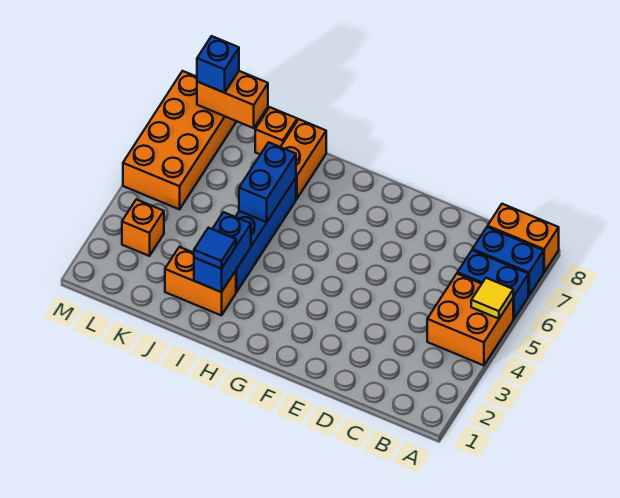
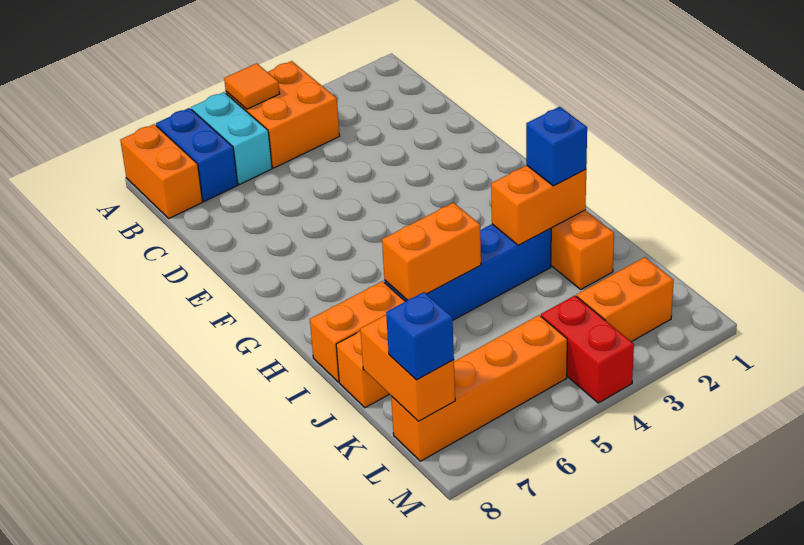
yellow tile A5 level 2 -> orange tile A5 level 2
blue brick A6:B6 level 1 -> cyan brick A6:B6 level 1
blue brick I2:I3 level 2 -> orange brick I2:I3 level 2
blue tile I2 level 3 -> blue brick I2 level 3
blue brick I5:I6 level 2 -> orange brick I5:I6 level 2
orange brick L3 level 1 -> orange brick L2:L3 level 1
none -> red brick L4:M4 level 1
orange brick L5:M8 level 1 -> orange brick L5:L8 level 1

